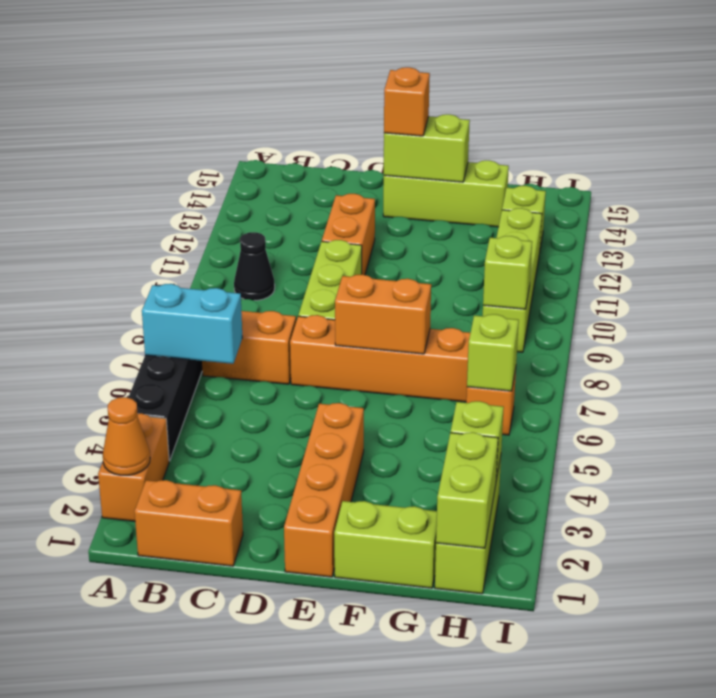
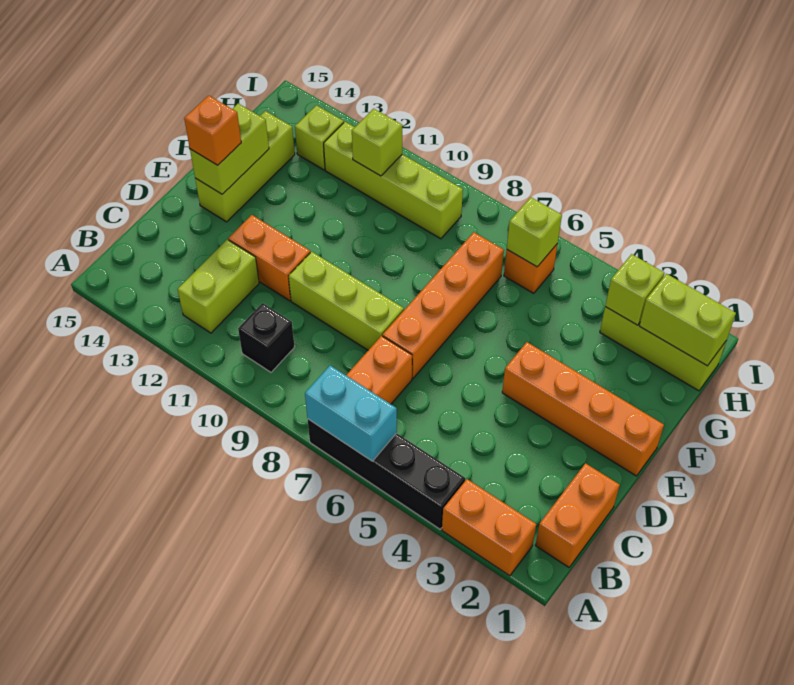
orange cone A2 level 2 -> none
cyan brick A6:B6 level 2 -> cyan brick A6:A7 level 2
black cone B10 level 1 -> black brick B10 level 1
orange brick E7:F7 level 2 -> none
lime brick F1:G1 level 1 -> lime brick B12:C12 level 1
lime brick H9 level 2 -> lime brick H11 level 2

